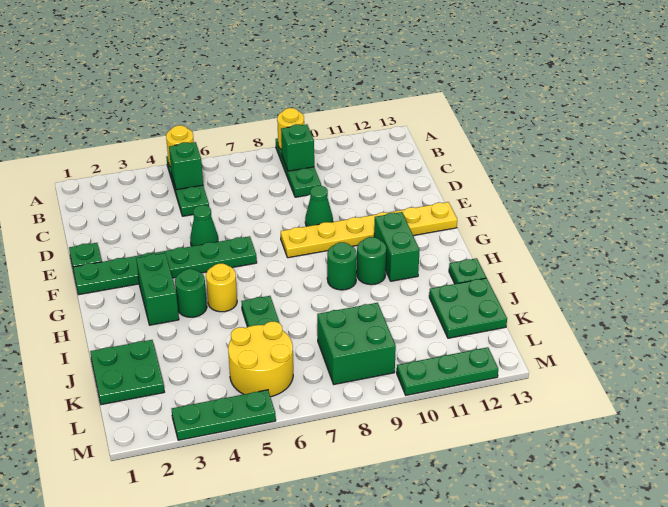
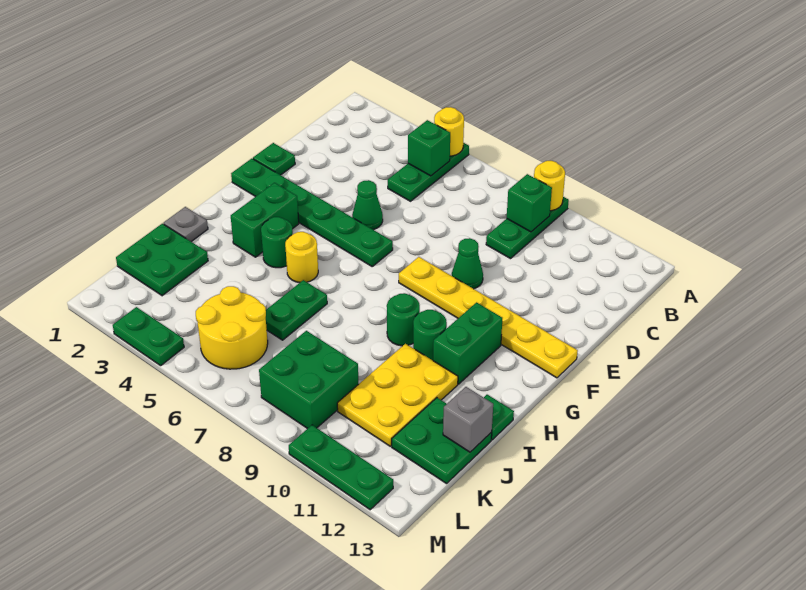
none -> grey plate I1 level 1
none -> yellow plate I10:K11 level 1
none -> grey brick J13 level 2
green plate M3:M5 level 1 -> green plate M3:M4 level 1

